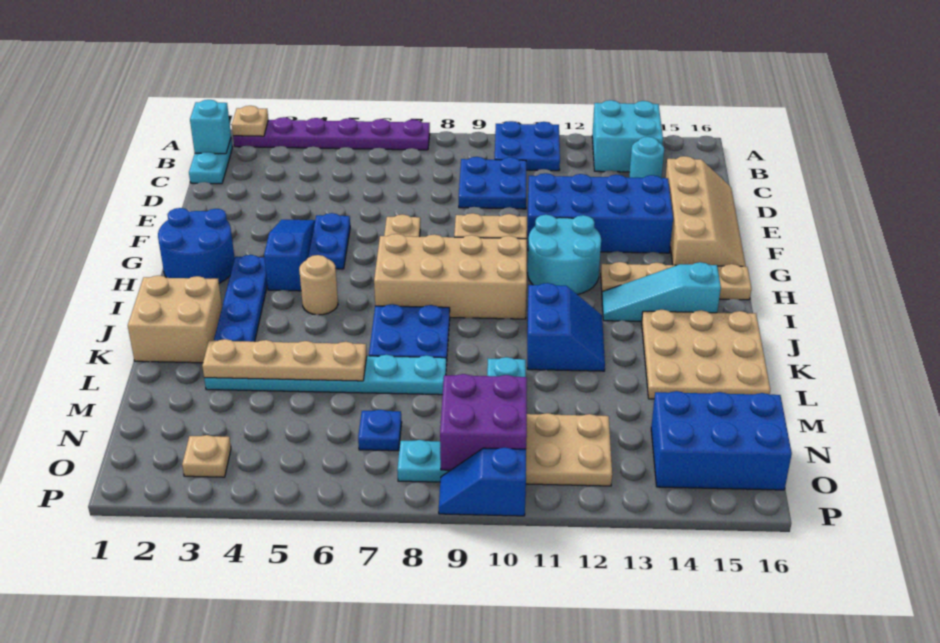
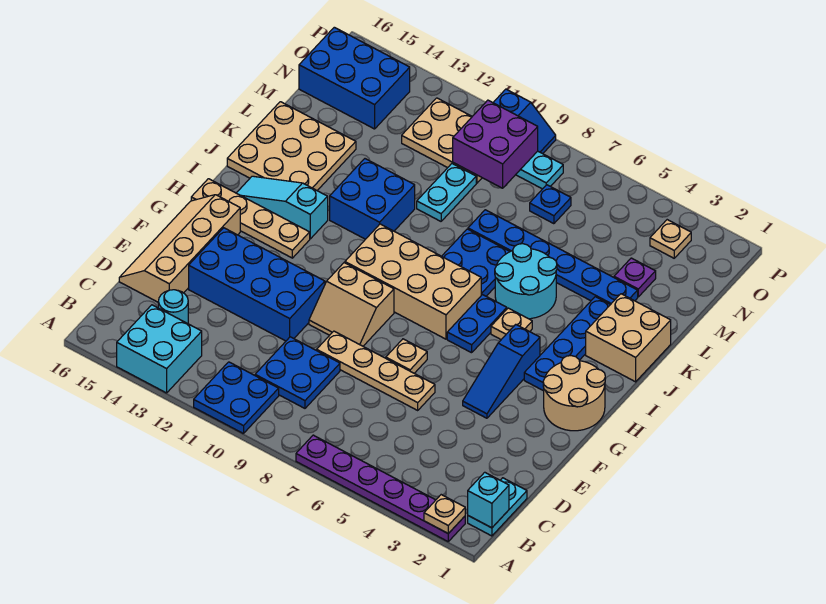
blue plate F5:G5 level 1 -> blue plate H6:I6 level 1
blue round brick G1:H2 level 1 -> tan round brick G1:H2 level 1
cyan round brick G11:H12 level 1 -> cyan round brick J5:K6 level 1
tan round brick I5 level 1 -> tan plate I5 level 1
cyan slope I13:I15 level 1 top 15 -> cyan slope I13:I15 level 1 top 13
blue slope J11:K12 level 1 top 11 -> blue brick J11:K12 level 1
cyan plate L3:L8 level 1 -> blue plate L3:L8 level 1
tan plate L3:L6 level 2 -> tan plate E6:E9 level 1
none -> purple plate M3 level 1

